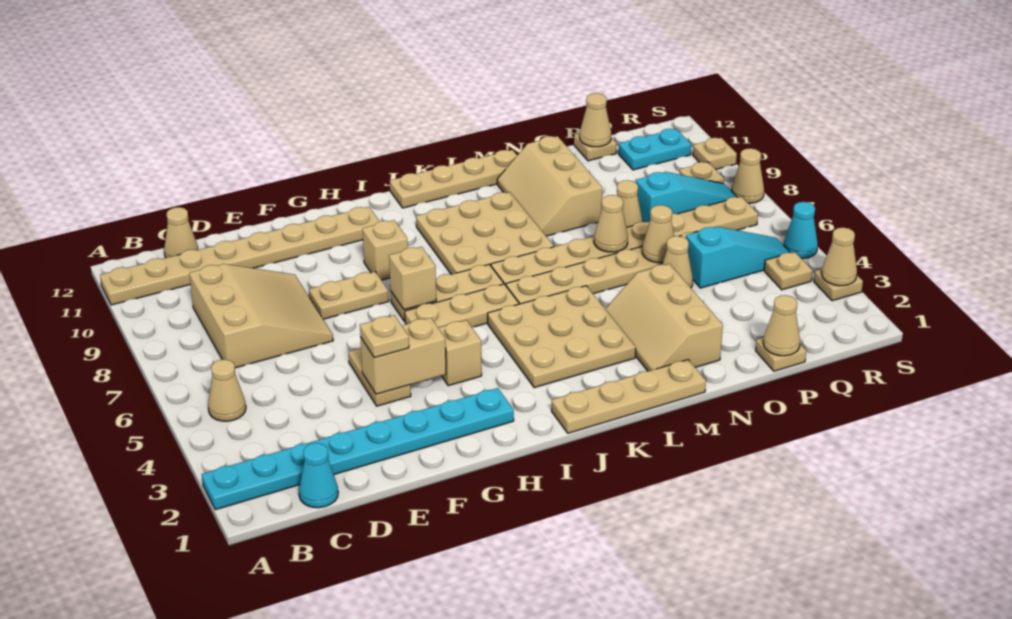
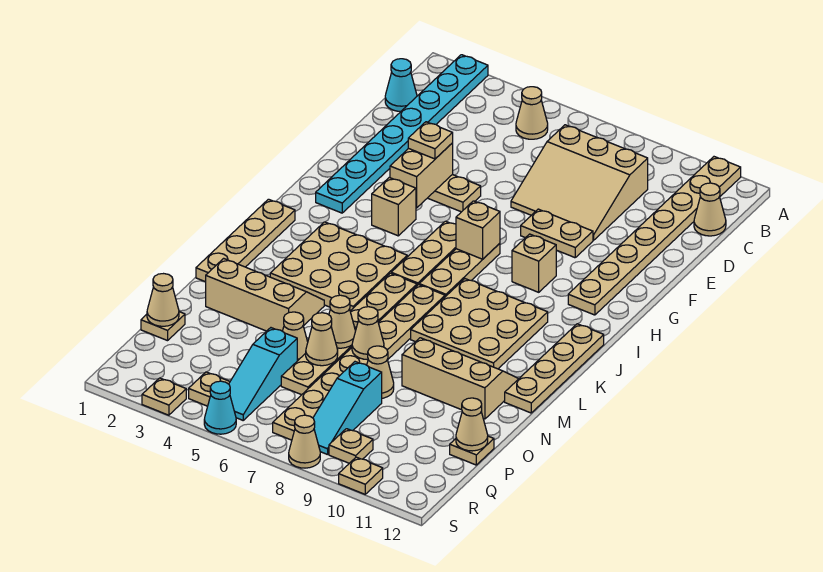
tan plate F8:G8 level 1 -> tan plate F8:F9 level 1
cyan plate Q11:R11 level 1 -> none
tan cone S3 level 2 -> tan cone N6 level 2

